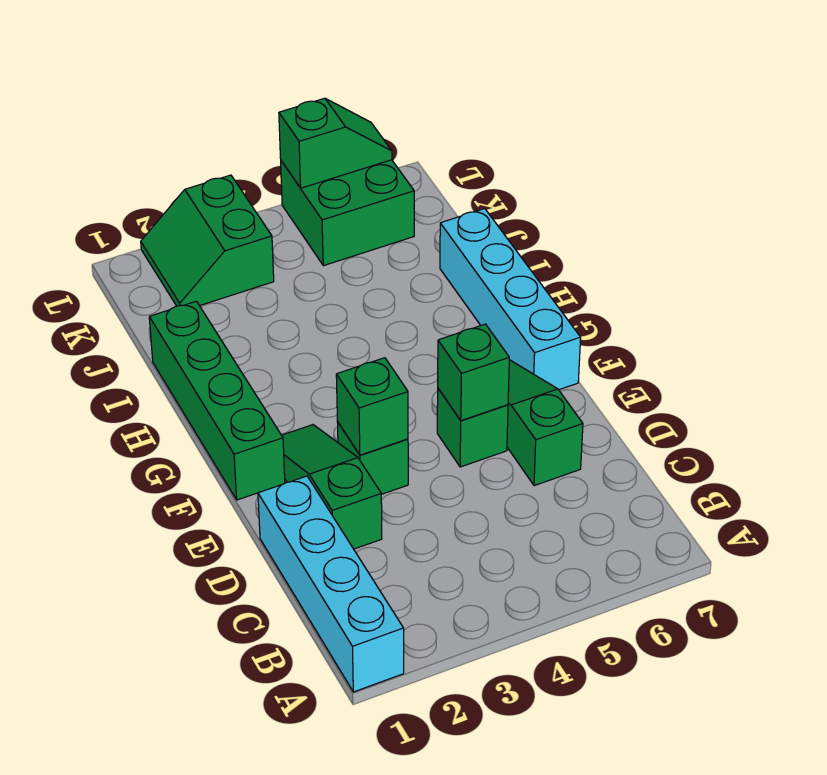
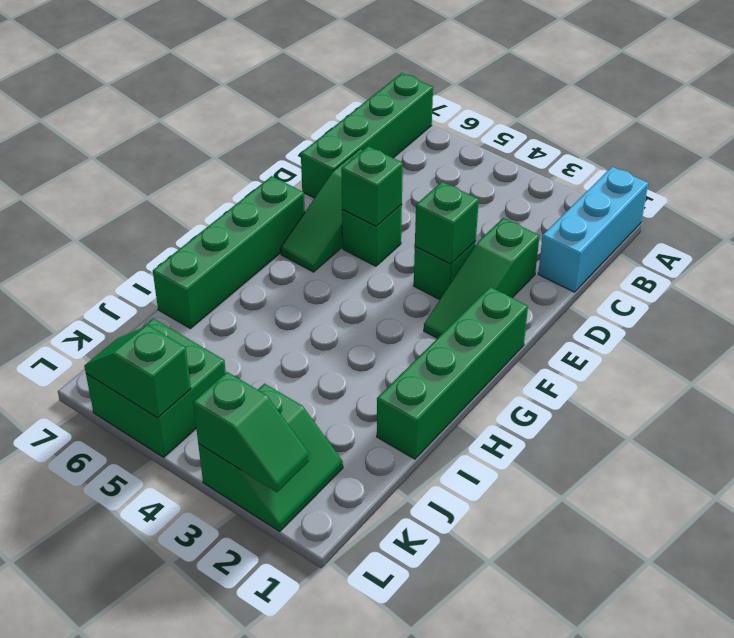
cyan brick A1:D1 level 1 -> cyan brick A1:C1 level 1
none -> green brick A7:D7 level 1
cyan brick F7:I7 level 1 -> green brick F7:I7 level 1
none -> green slope L2:L3 level 2 top 3

